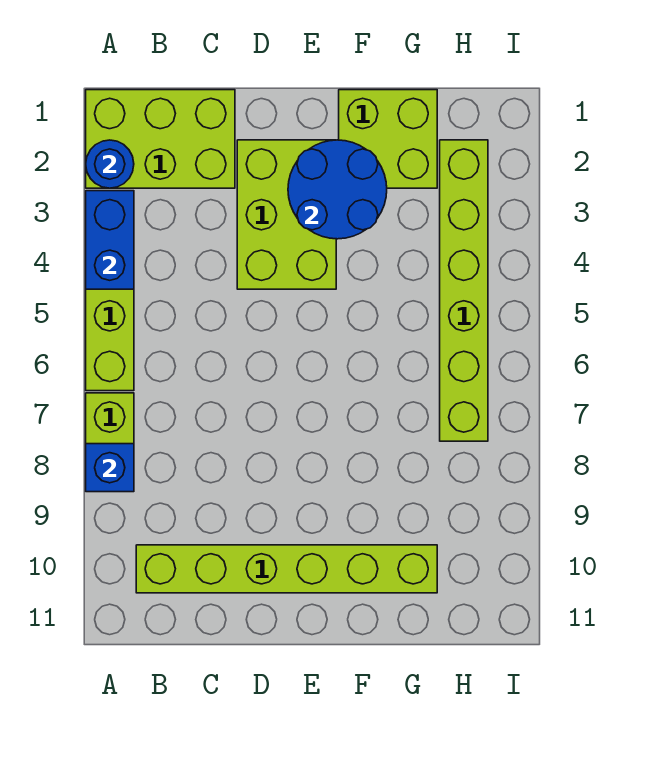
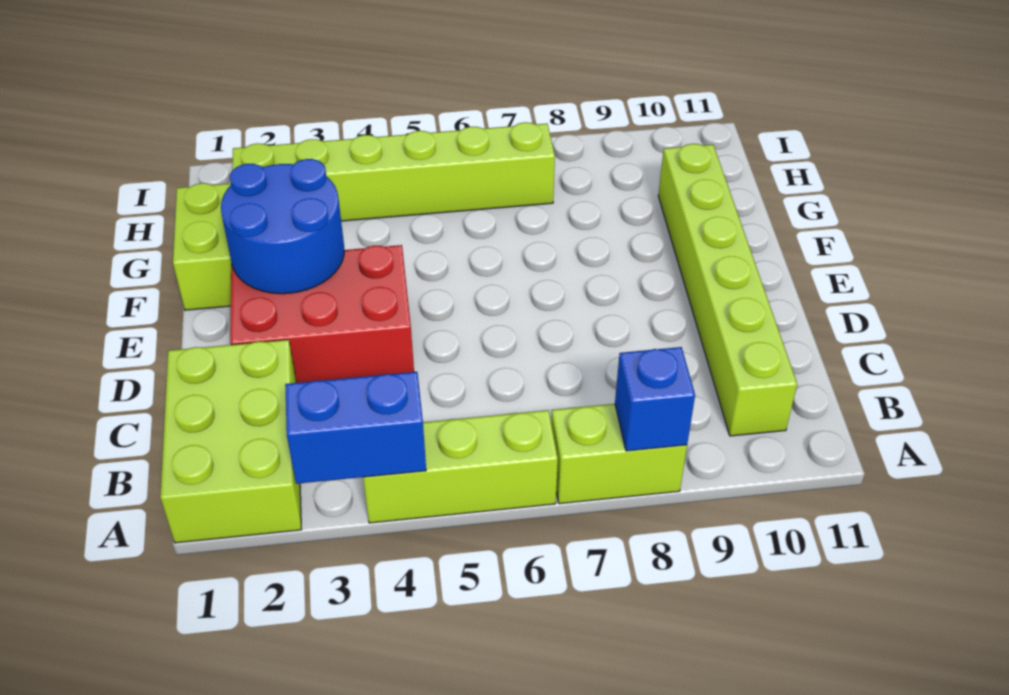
blue round brick A2 level 2 -> none
lime brick D2:E4 level 1 -> red brick D2:E4 level 1

